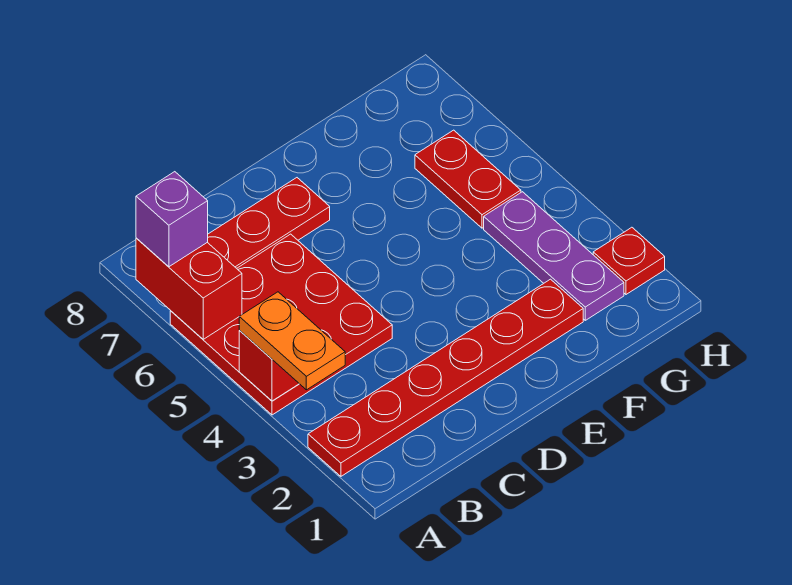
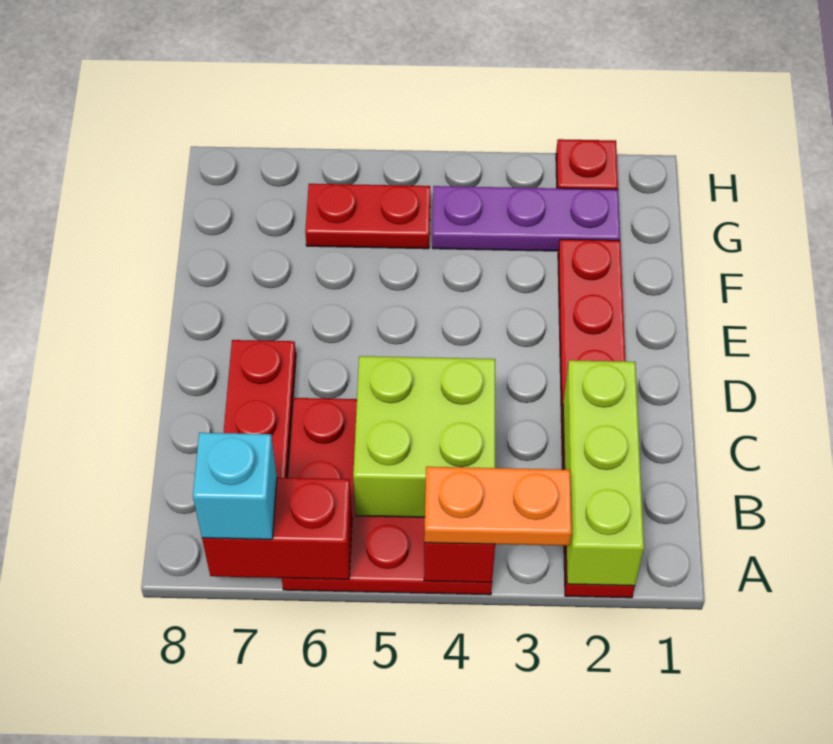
none -> lime brick A2:C2 level 2
purple brick A7 level 3 -> cyan brick A7 level 3
none -> lime brick B4:C5 level 2

